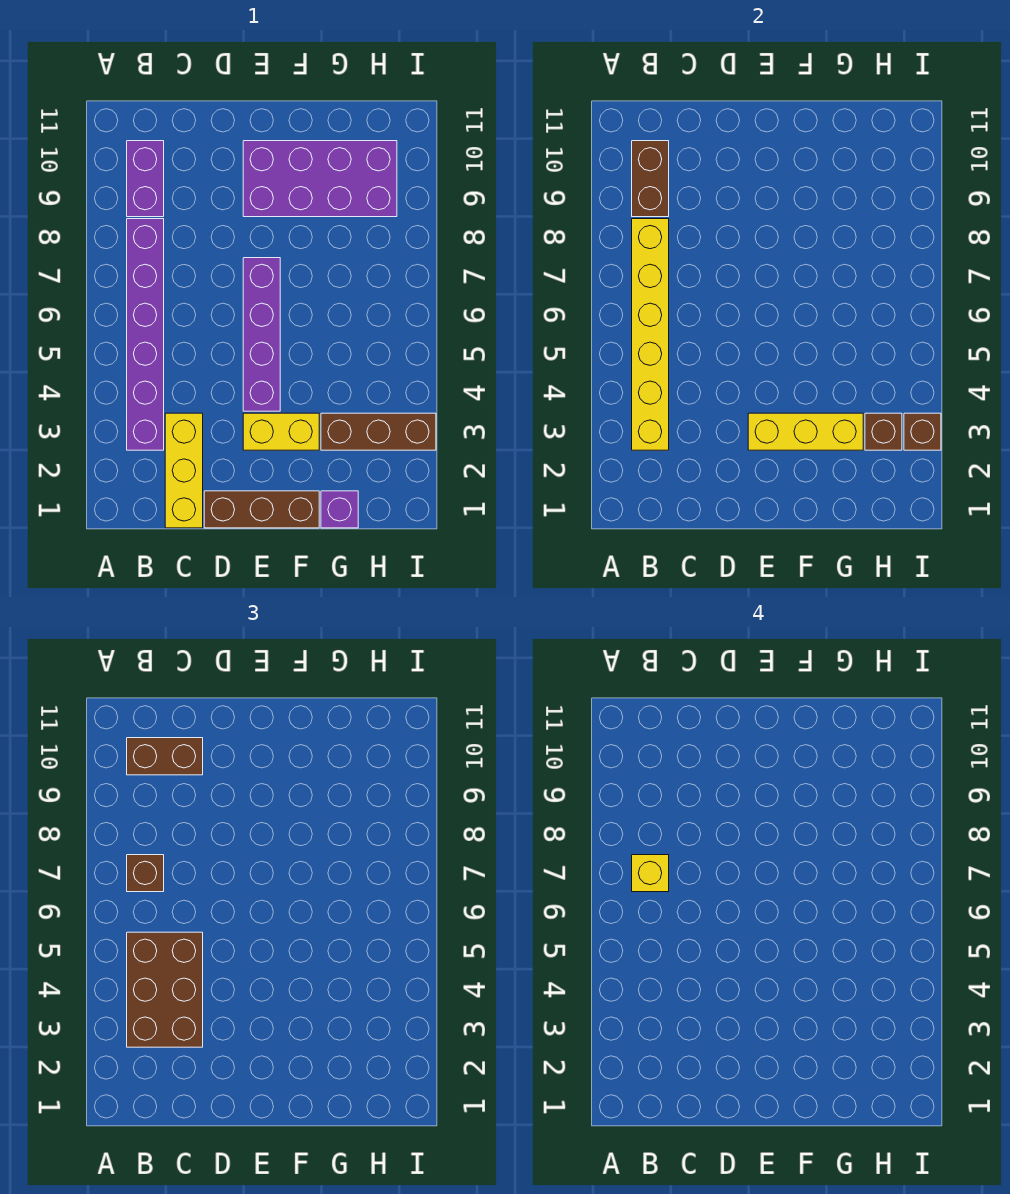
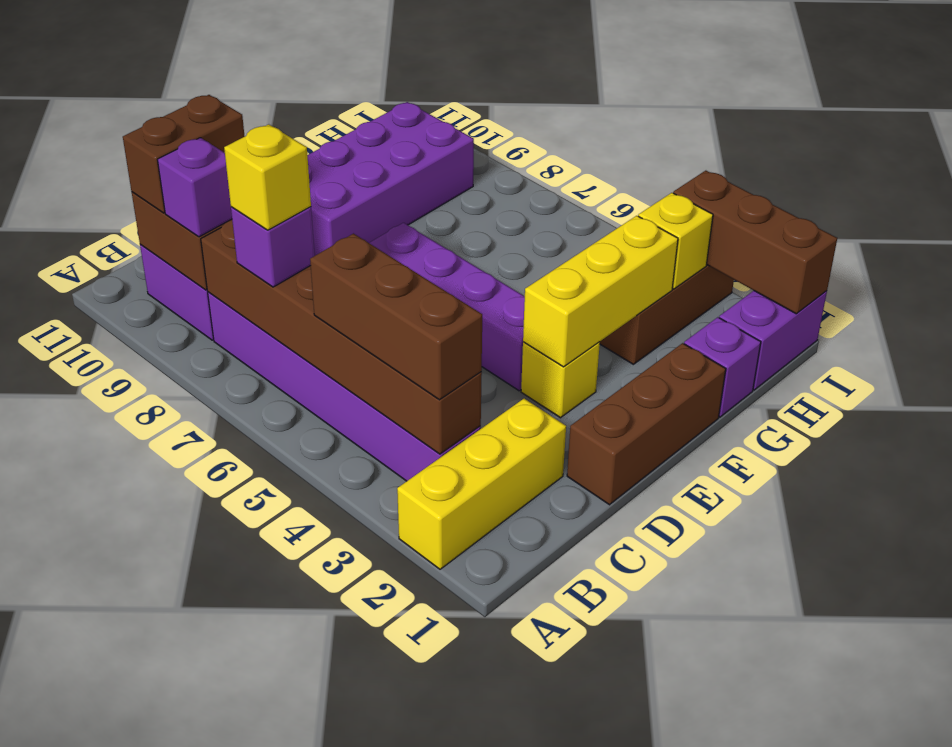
yellow brick B3:B8 level 2 -> brown brick B3:B8 level 2
brown brick B3:C5 level 3 -> brown brick B3:B5 level 3
brown brick B7 level 3 -> purple brick B7 level 3
none -> purple brick B9 level 3
yellow brick C1:C3 level 1 -> yellow brick A2:C2 level 1
yellow brick E3:F3 level 1 -> yellow brick E3 level 1
none -> purple brick H1:I1 level 1
brown brick H3 level 2 -> yellow brick H3 level 2
brown brick I3 level 2 -> brown brick I1:I3 level 2

